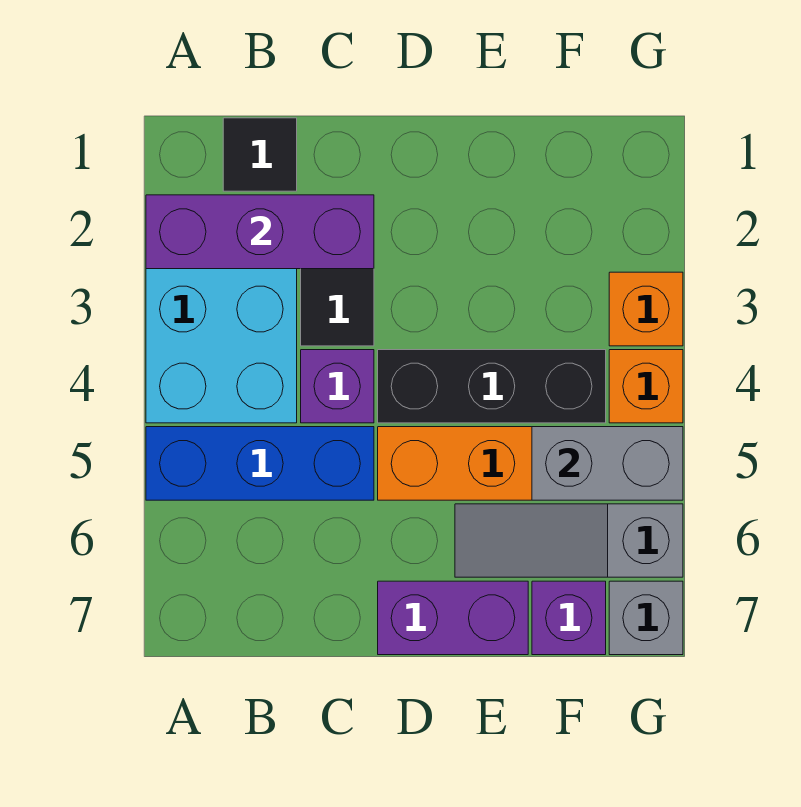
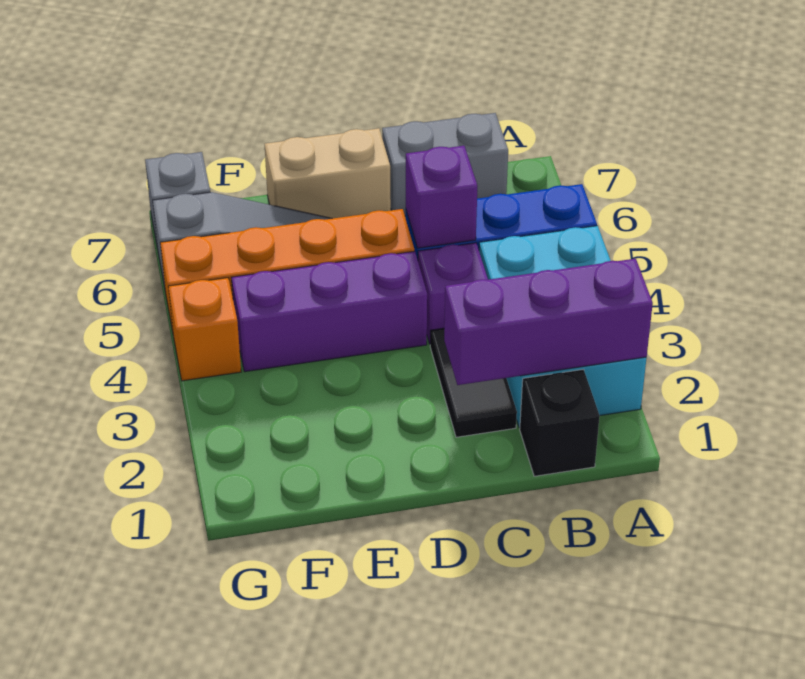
black tile B1 level 1 -> black brick B1 level 1
black brick D4:F4 level 1 -> purple brick D4:F4 level 1
purple brick D7:E7 level 1 -> tan brick D7:E7 level 1
grey brick F5:G5 level 2 -> grey brick B7:C7 level 1
purple brick F7 level 1 -> purple brick C5 level 2
orange brick G3 level 1 -> none

